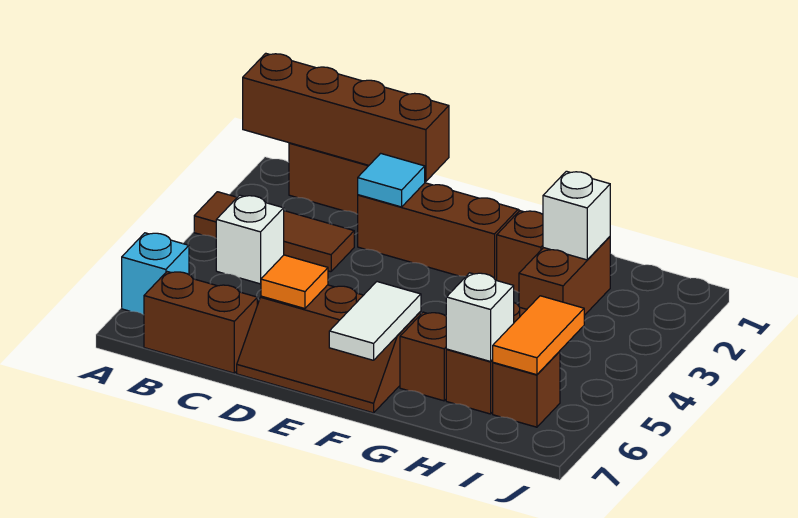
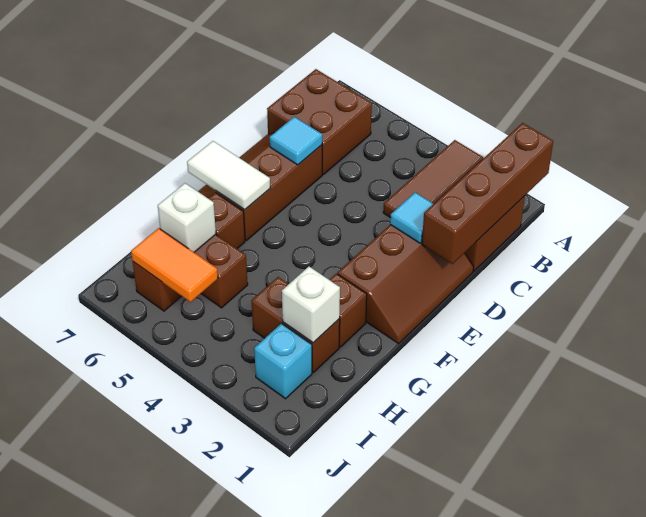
cyan brick A6 level 1 -> cyan brick I2 level 1
white brick B4 level 1 -> none
brown brick B7:C7 level 1 -> brown brick B6:C7 level 1
orange tile D6 level 2 -> cyan tile D6 level 2

